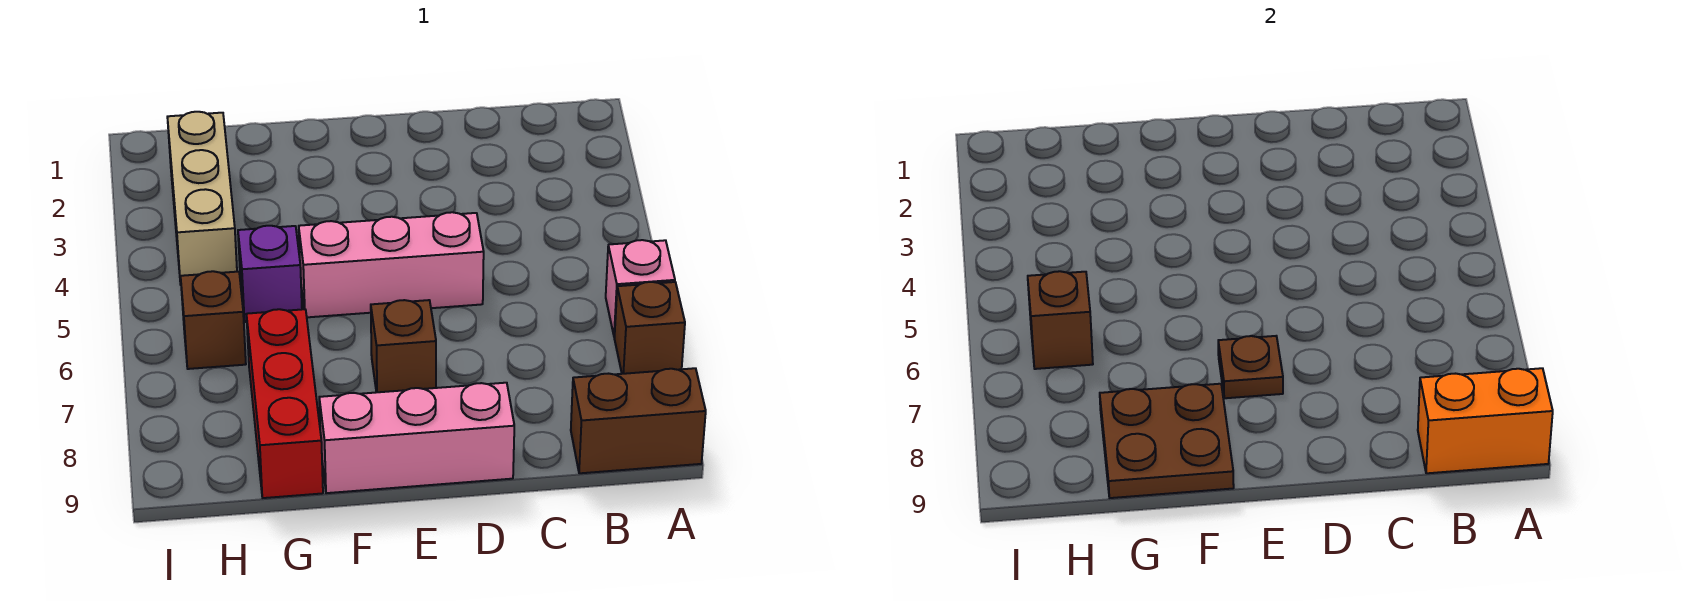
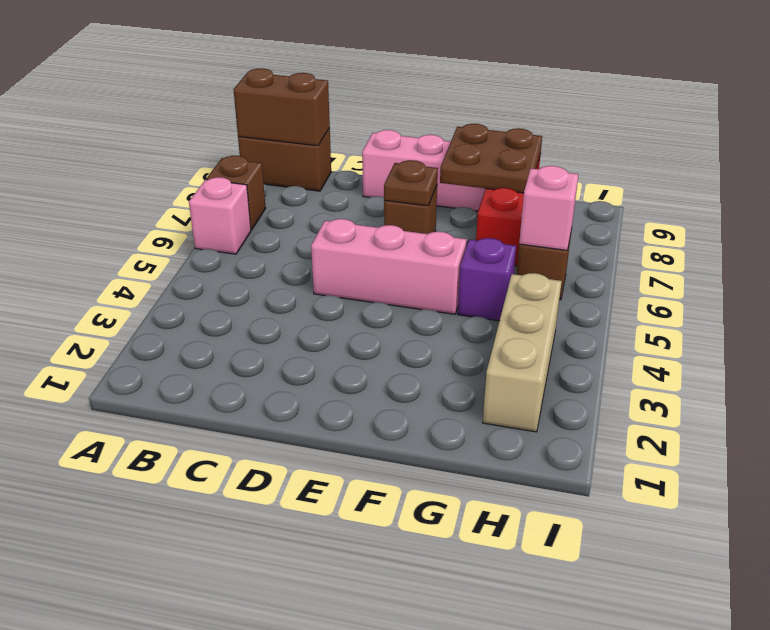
orange brick A9:B9 level 2 -> brown brick A9:B9 level 2
brown brick H6 level 2 -> pink brick H6 level 2

